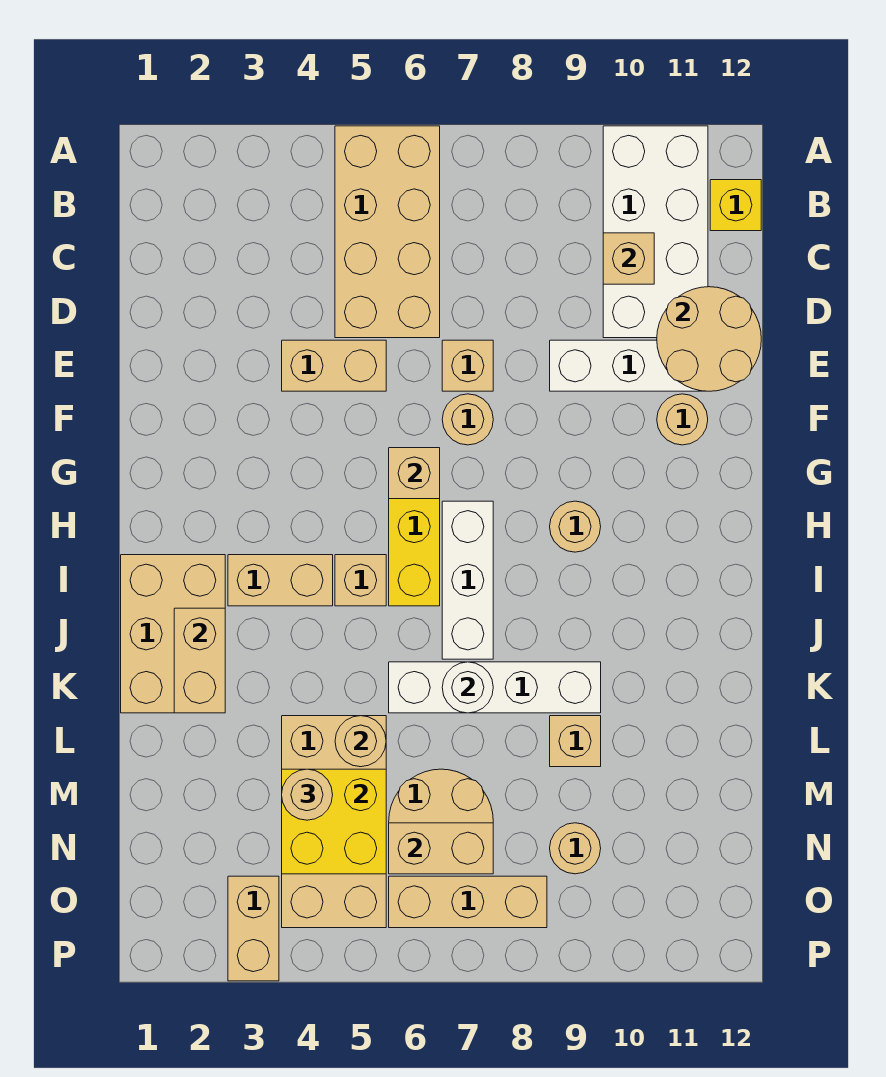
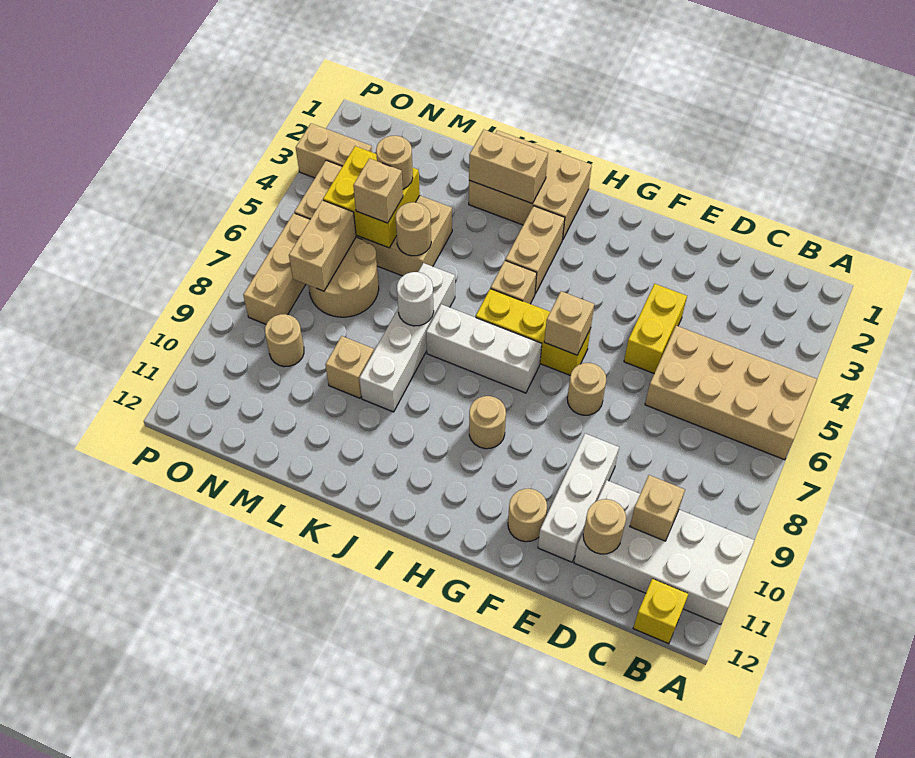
tan round brick D11:E12 level 2 -> tan round brick D11 level 2
tan brick E4:E5 level 1 -> yellow brick E4:E5 level 1
tan brick E7 level 1 -> tan brick M5 level 3

